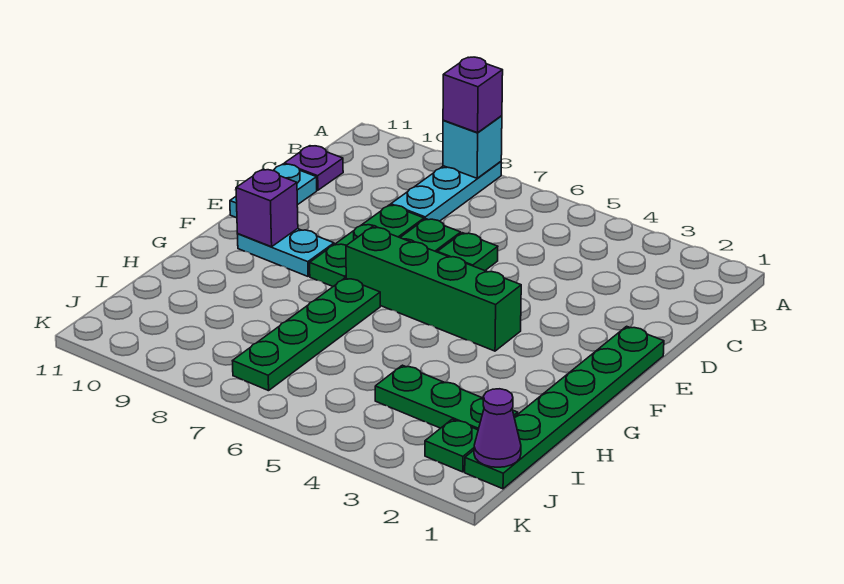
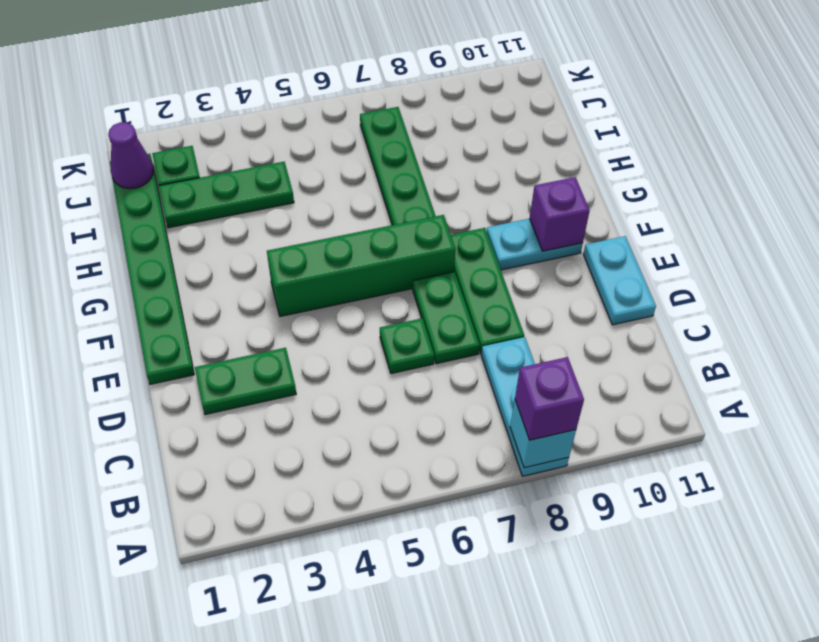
purple plate C11 level 1 -> none
none -> green plate D2:D3 level 1

